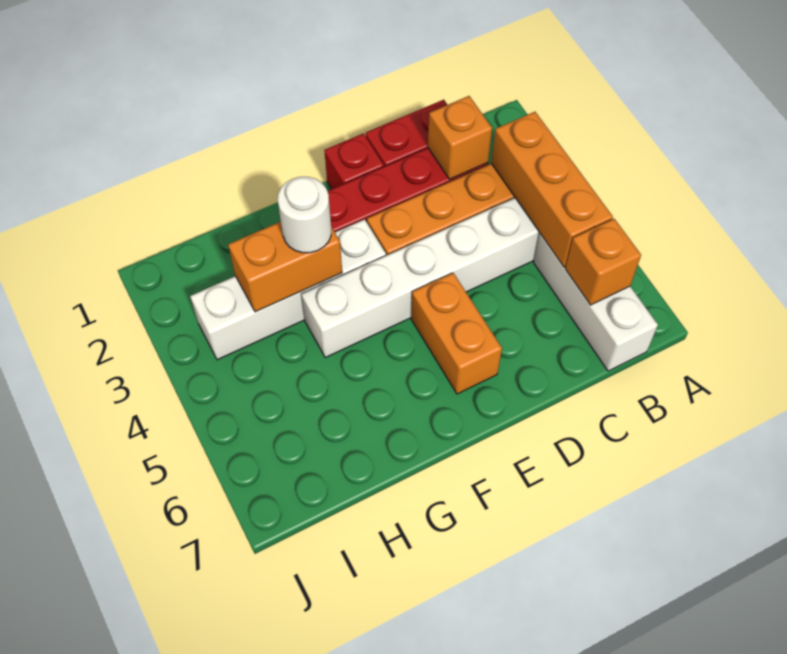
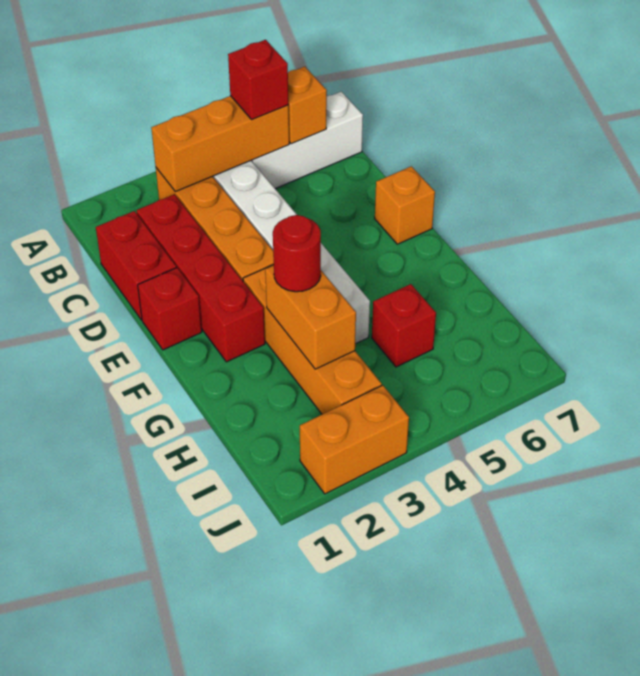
none -> red brick B5 level 3
orange brick C2 level 2 -> orange brick E7 level 1
orange brick E5:E6 level 1 -> orange brick J2:J3 level 1
white brick F3:I3 level 1 -> orange brick F3:I3 level 1
white round brick G3 level 3 -> red round brick G3 level 3
none -> red brick H5 level 1

